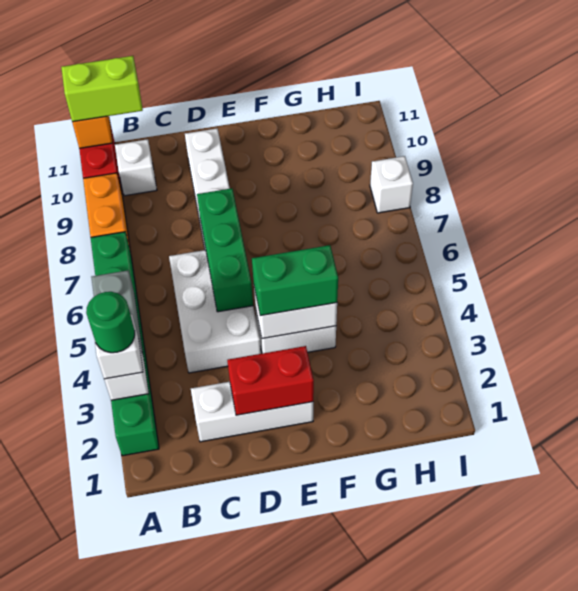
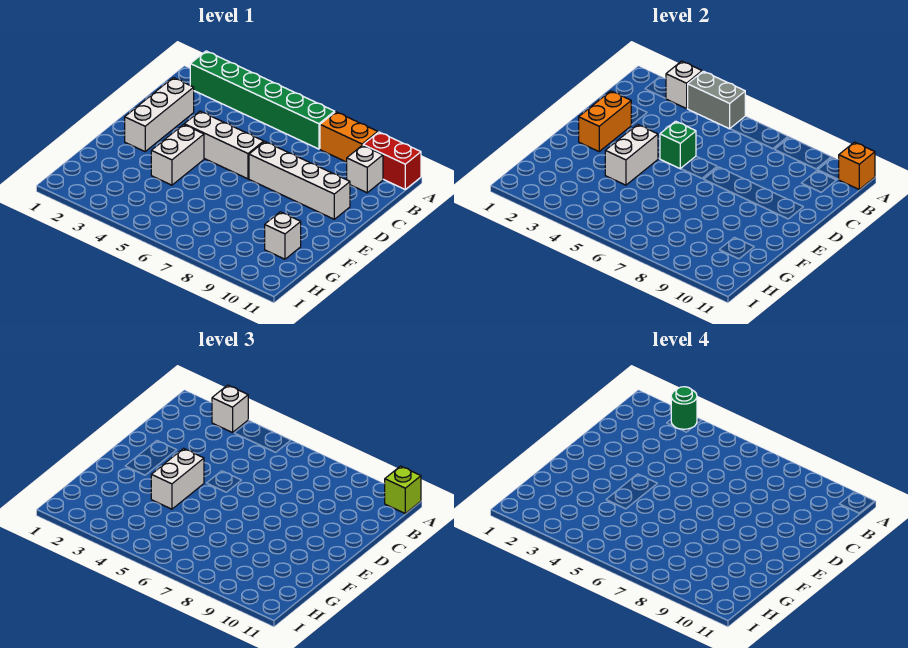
lime brick A11:B11 level 3 -> lime brick A11 level 3
white brick C4:D6 level 1 -> white brick D4:D6 level 1
red brick D2:E2 level 2 -> orange brick D2:E2 level 2
green brick D5:D7 level 2 -> green brick D5 level 2
green brick E4:F4 level 3 -> white brick E4:F4 level 3
white brick I8 level 1 -> white brick G10 level 1

